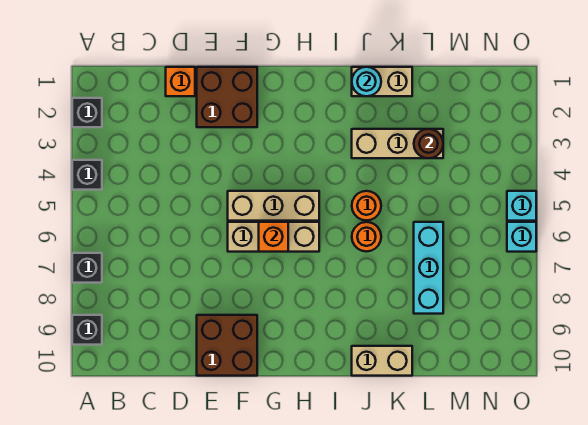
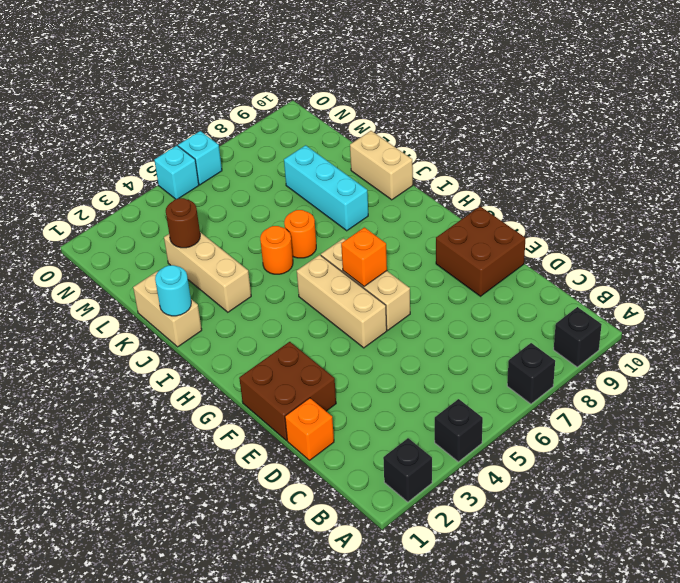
cyan brick L6:L8 level 1 -> cyan brick J8:L8 level 1

